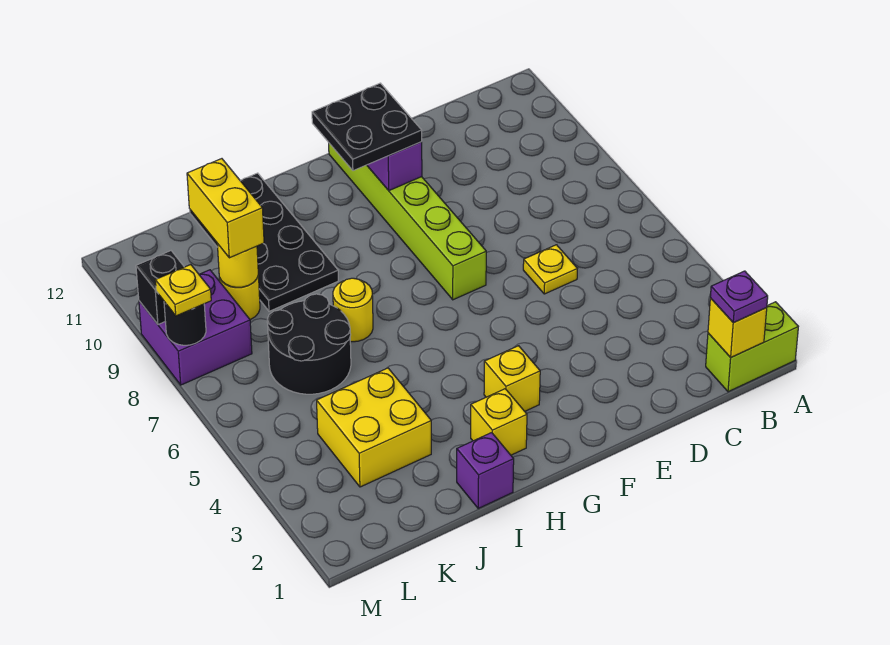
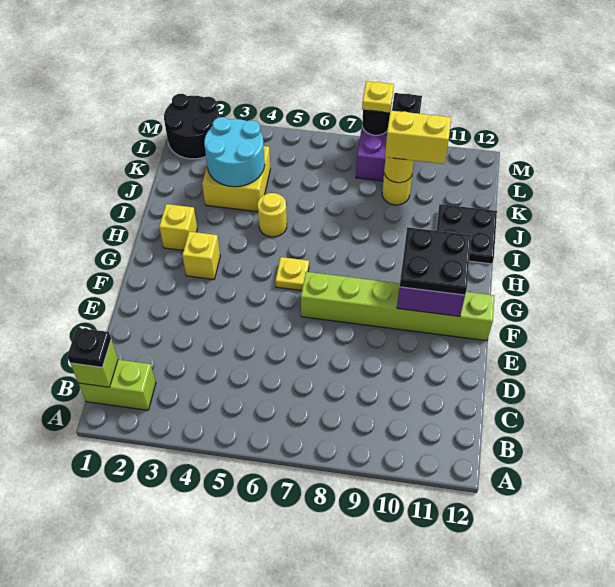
lime brick A1:B1 level 1 -> lime brick B1:B2 level 1
yellow brick B1 level 2 -> lime brick B1 level 2
purple plate B1 level 3 -> black plate B1 level 3
yellow plate D6 level 1 -> yellow plate G6 level 1
purple brick I1 level 1 -> none
yellow round brick I7 level 1 -> yellow round brick I5 level 1
black plate I9:J12 level 1 -> black plate I11:J12 level 1
none -> cyan round brick J3:K4 level 2
black round brick J6:K7 level 1 -> black round brick L1:M2 level 1

